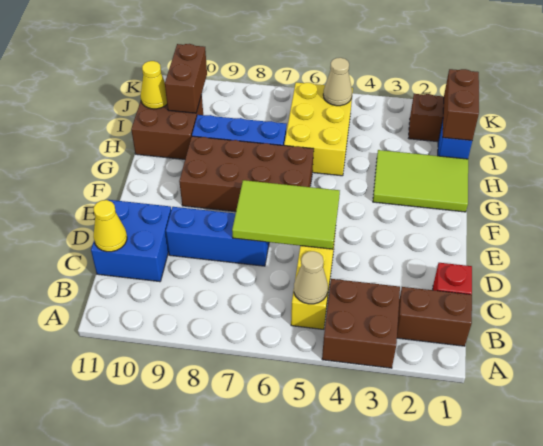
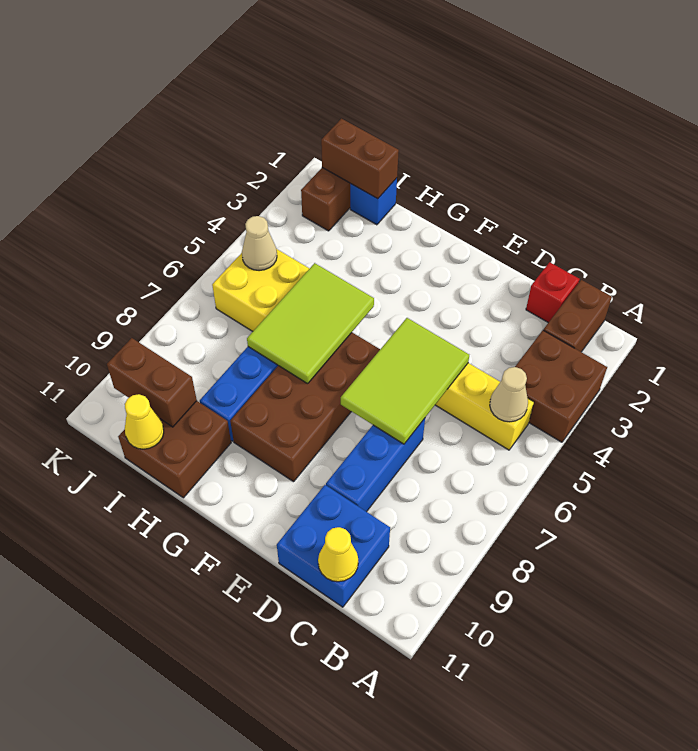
lime tile G1:H3 level 1 -> lime tile G5:H7 level 2

